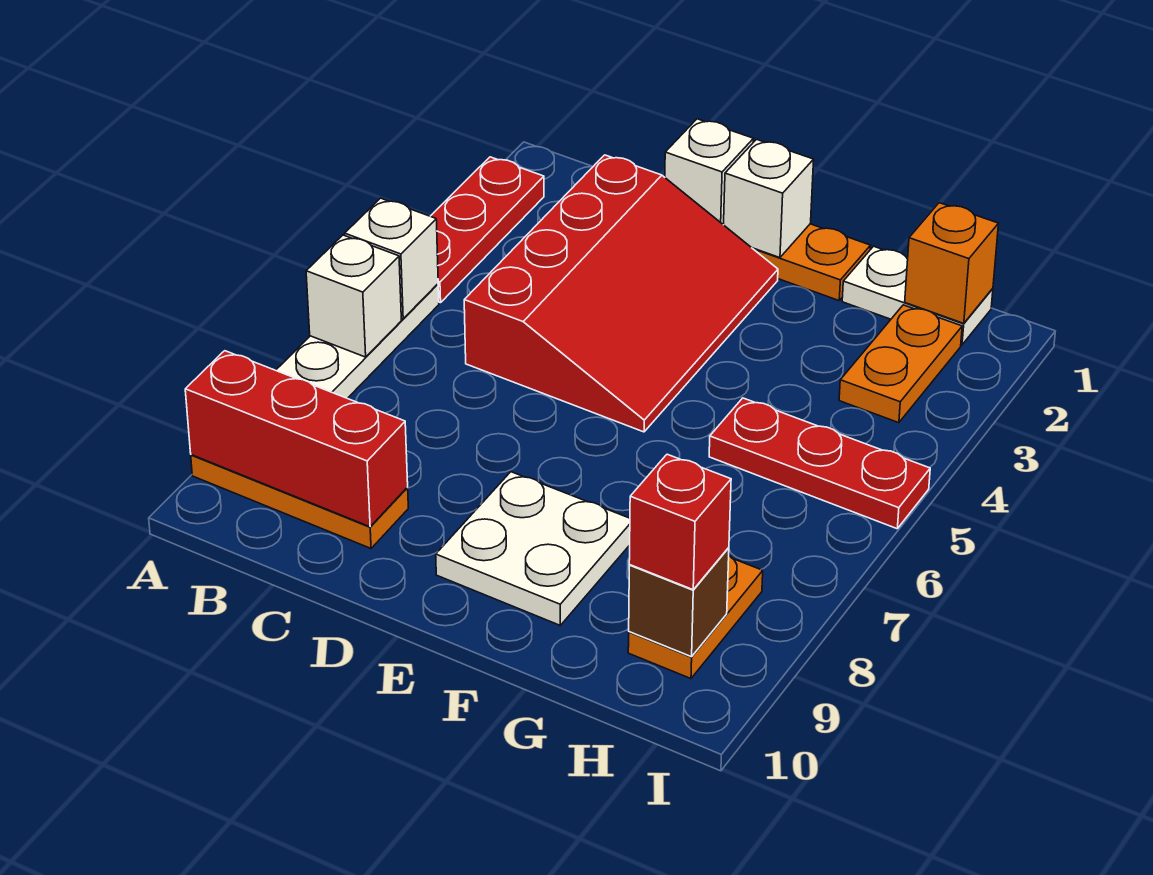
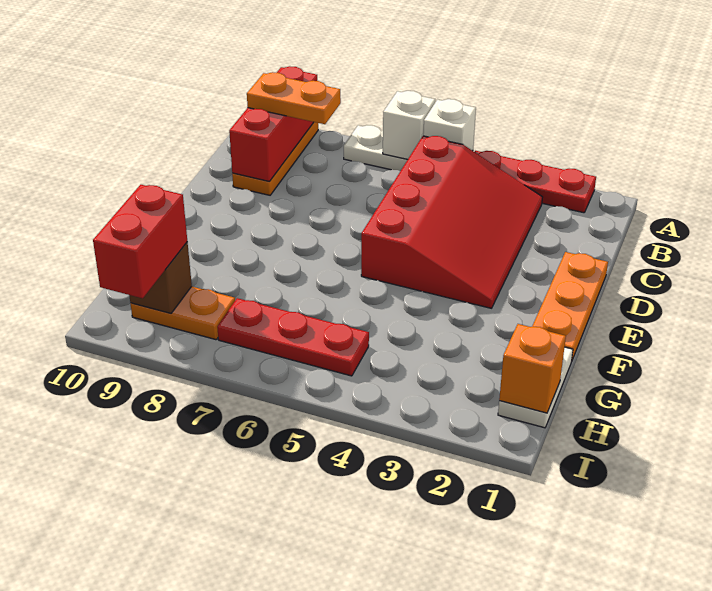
red slope C2:E5 level 1 top C -> red slope B3:E5 level 1 top 5
white brick D1 level 2 -> none
white brick E1 level 2 -> none
white plate E8:F9 level 1 -> none
red plate G5:I5 level 1 -> red plate H5:H7 level 1
orange plate H2:H3 level 1 -> orange plate B8:B9 level 3
red brick H9 level 3 -> red brick H9:I9 level 3

